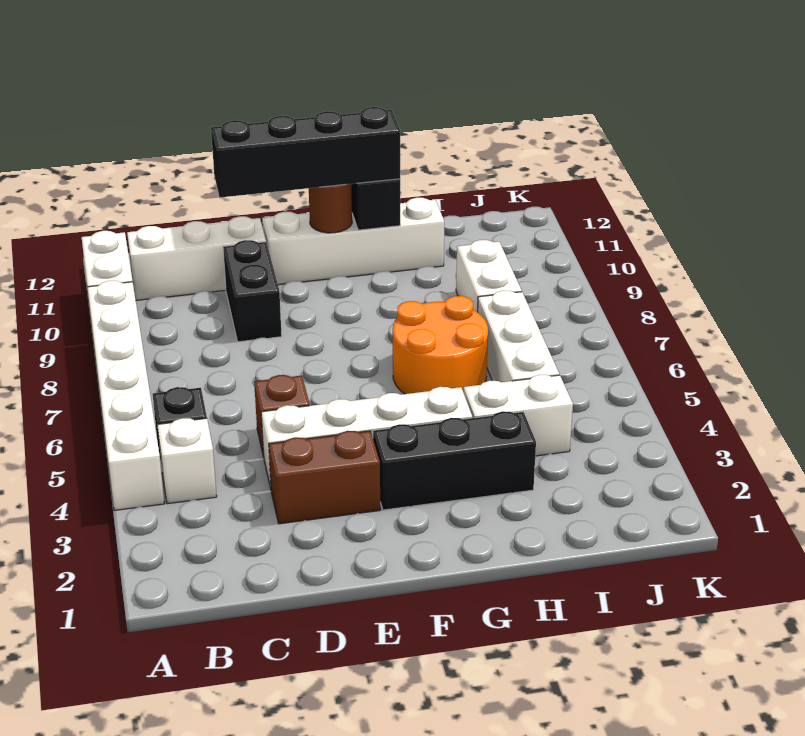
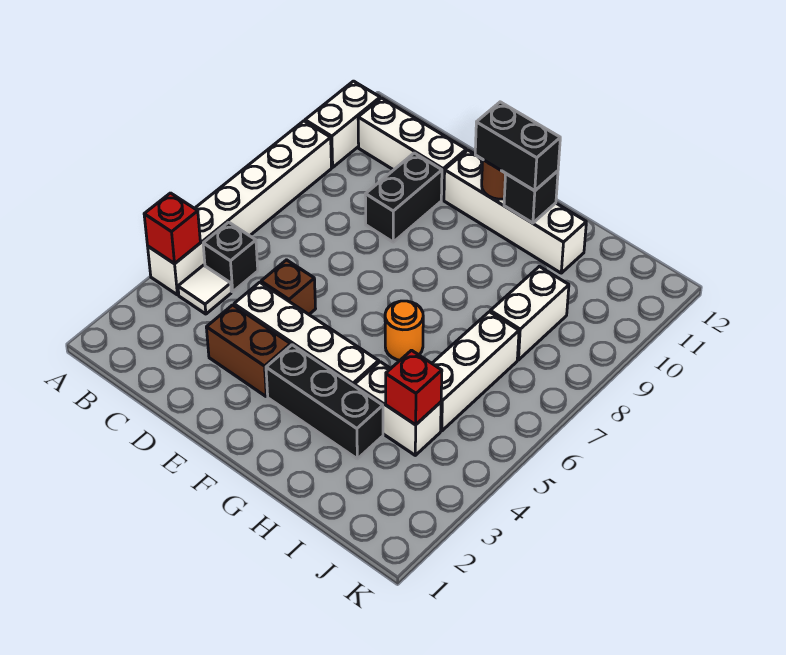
none -> red brick A4 level 2
white brick B4 level 1 -> white tile B4 level 1
black brick D11:G11 level 3 -> black brick F11:G11 level 3
orange round brick G6:H7 level 1 -> orange round brick G6 level 1
none -> red brick I4 level 2

